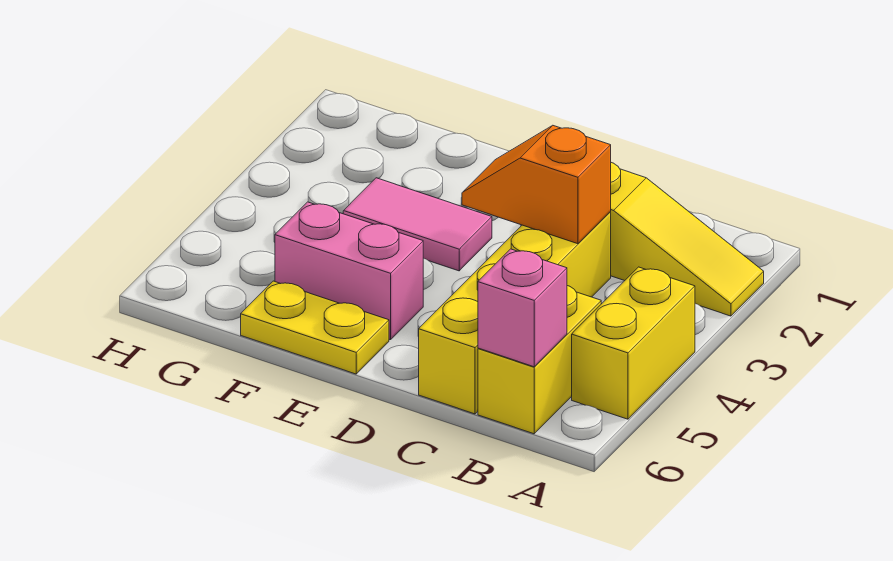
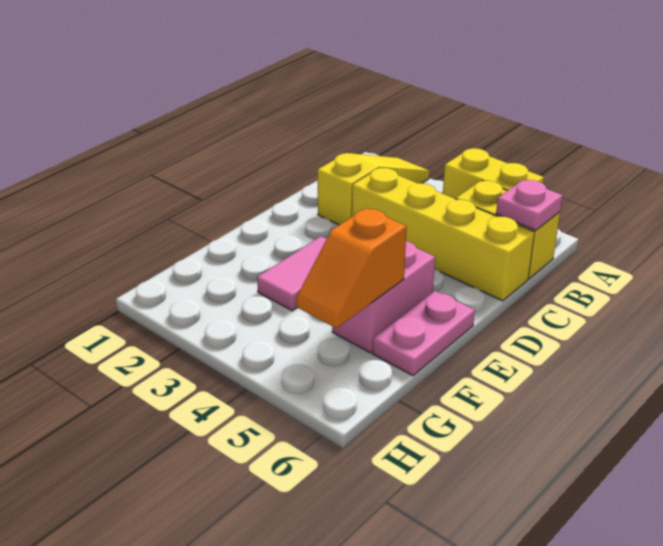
pink brick B6 level 2 -> pink plate B6 level 2
orange slope C3:D3 level 2 top C -> orange slope F5:G5 level 2 top F
yellow plate E6:F6 level 1 -> pink plate E6:F6 level 1

